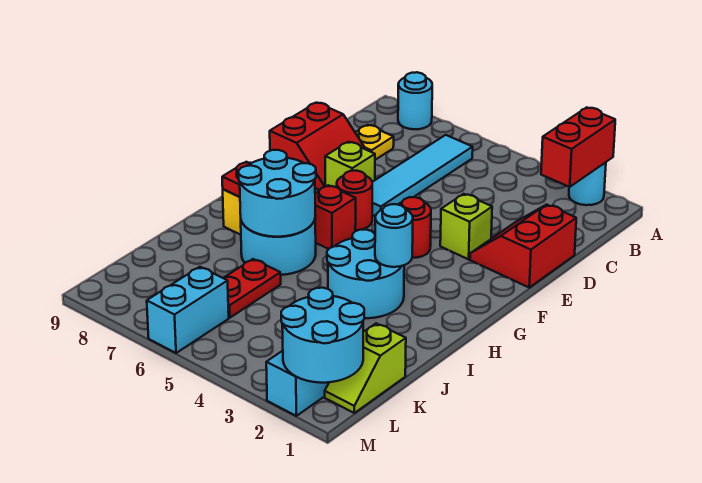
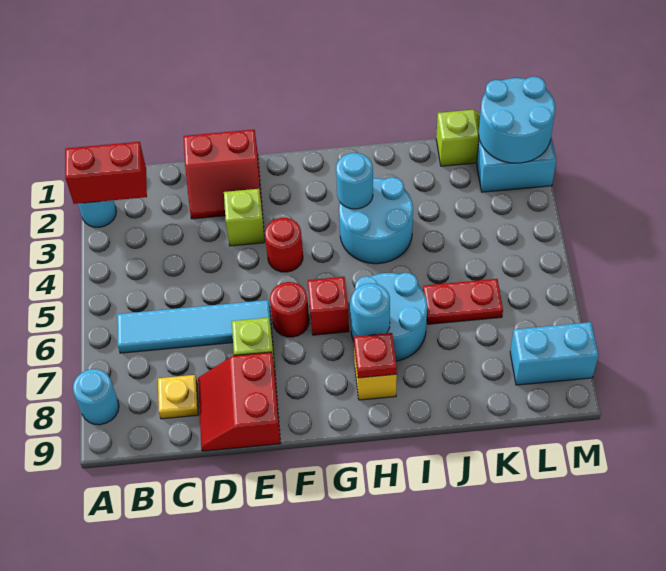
red slope D8:E9 level 1 top 9 -> red slope D8:E9 level 1 top E
cyan round brick H6:I7 level 2 -> cyan round brick H7 level 2
cyan brick L6:M6 level 1 -> cyan brick L8:M8 level 1

